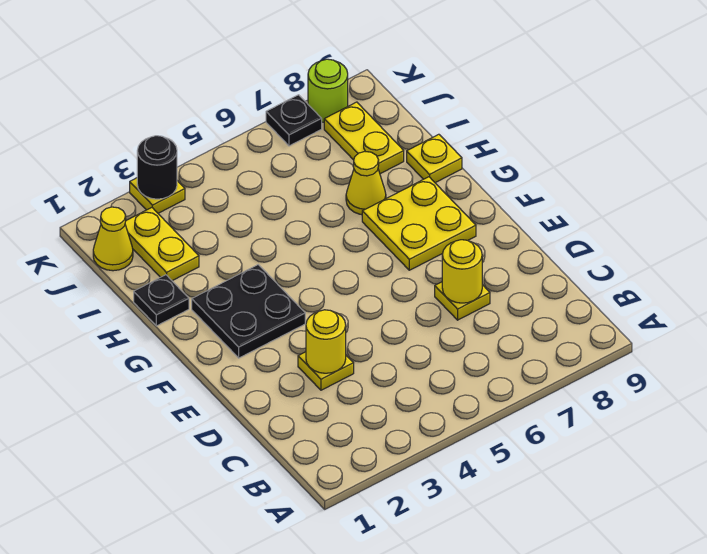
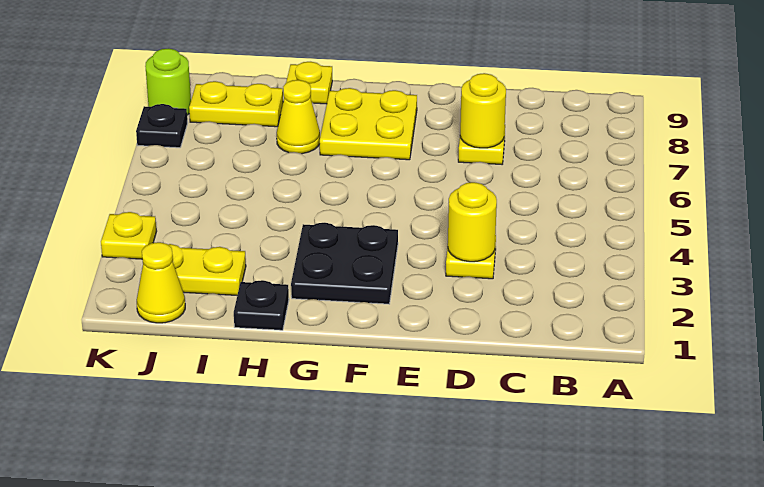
black round brick K3 level 2 -> none

